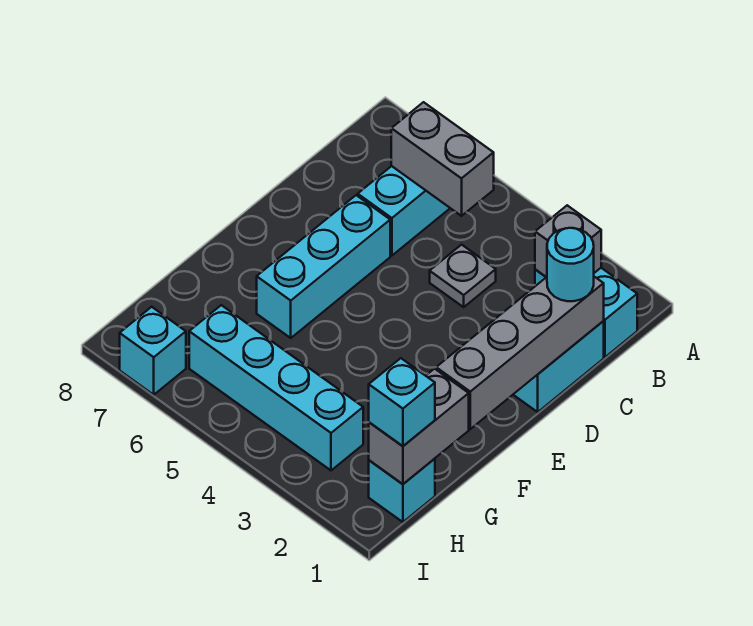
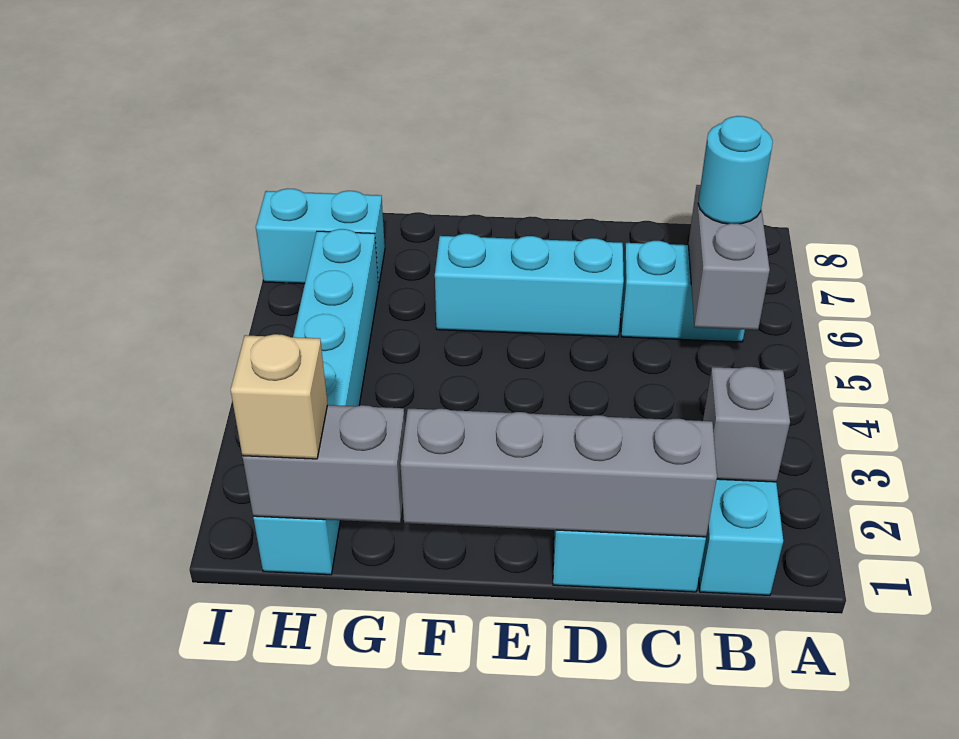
cyan round brick C1 level 3 -> cyan round brick B6 level 3
grey plate C4 level 1 -> none
cyan brick H1 level 3 -> tan brick H1 level 3
cyan brick I7 level 1 -> cyan brick H7:I7 level 1

